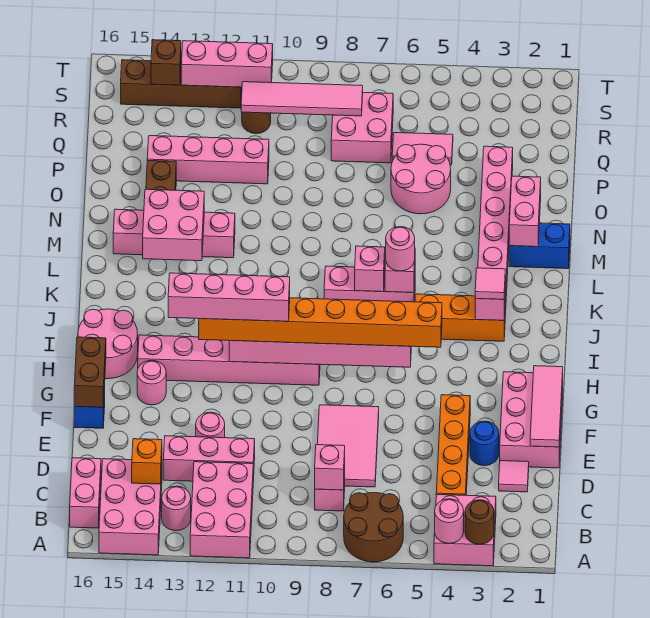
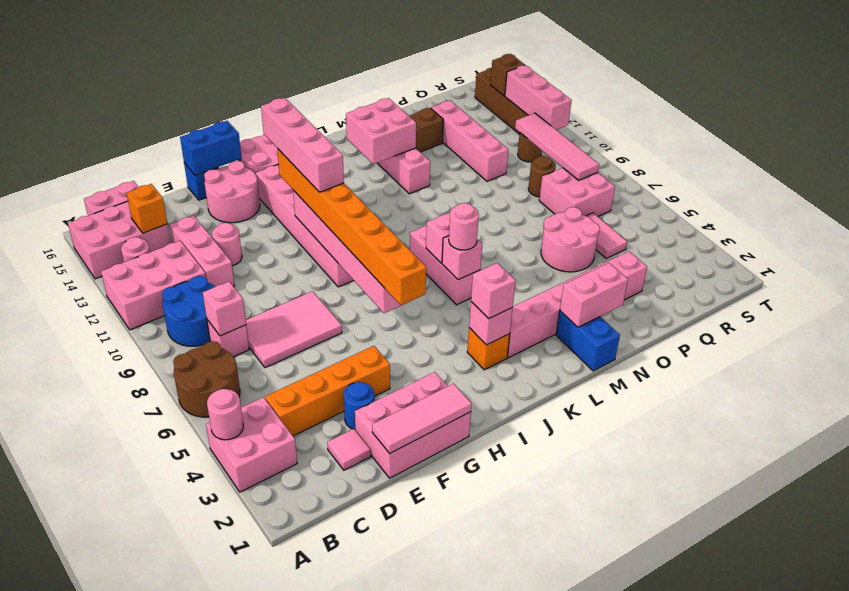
brown round brick A3 level 2 -> brown round brick Q9 level 1
none -> blue round brick B9:C10 level 1
brown brick F16:G16 level 2 -> blue brick F16:G16 level 2
pink round brick G14 level 1 -> pink round brick F14:G15 level 1
orange brick J3:J5 level 1 -> orange brick J3 level 1
pink tile J3 level 3 -> pink brick J3 level 3

